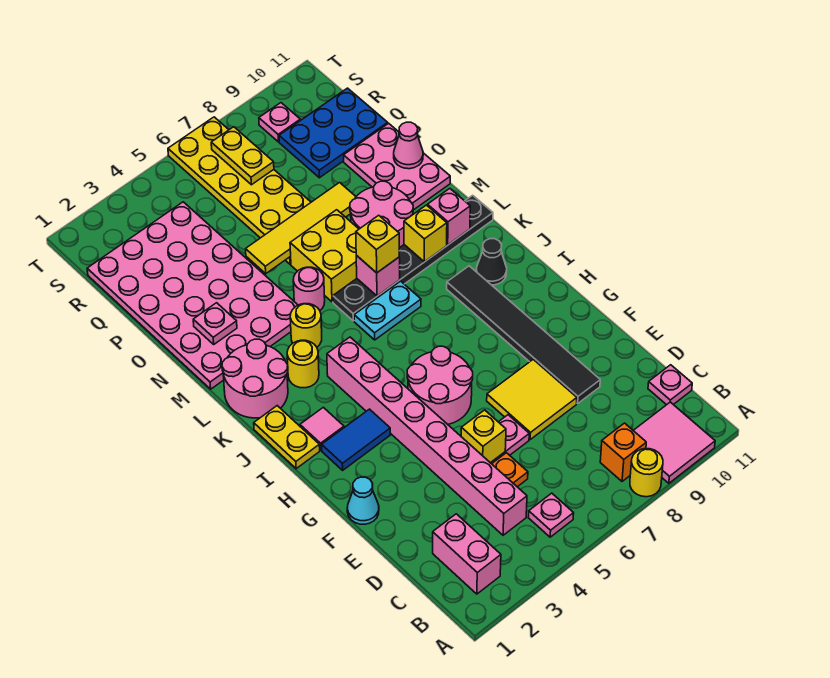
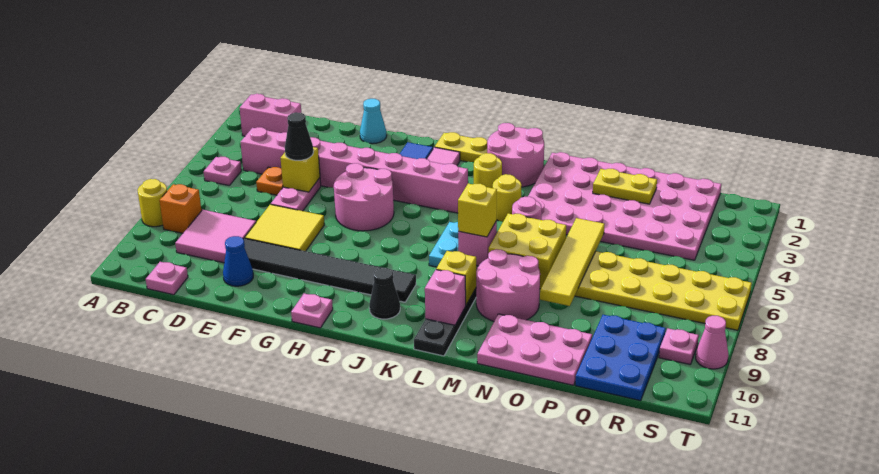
pink tile A9:B10 level 1 -> pink tile C8:D9 level 1
none -> black cone E5 level 3
none -> blue cone E10 level 1
pink plate N2 level 2 -> pink plate H11 level 1
pink cone O11 level 2 -> pink cone T9 level 1
yellow plate R7:S7 level 2 -> yellow plate O2:P2 level 2

